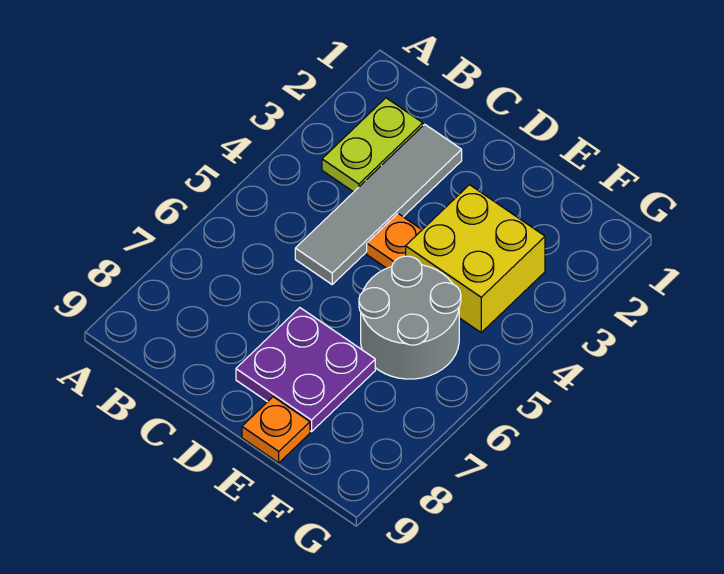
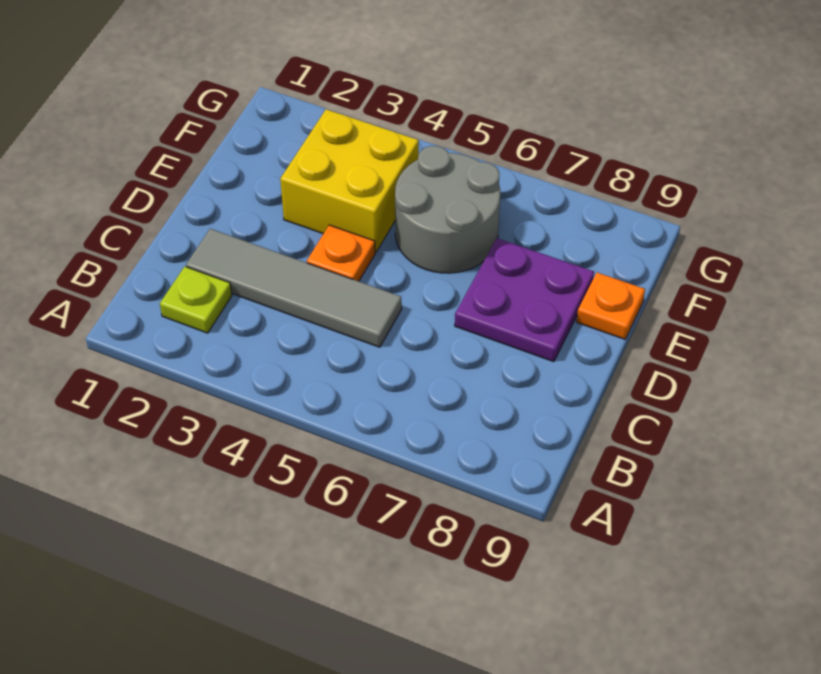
lime plate B2:B3 level 1 -> lime plate B2 level 1

